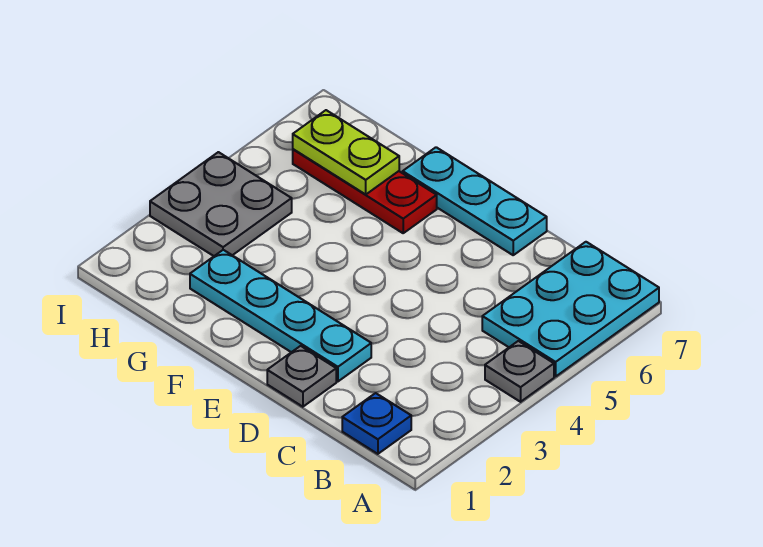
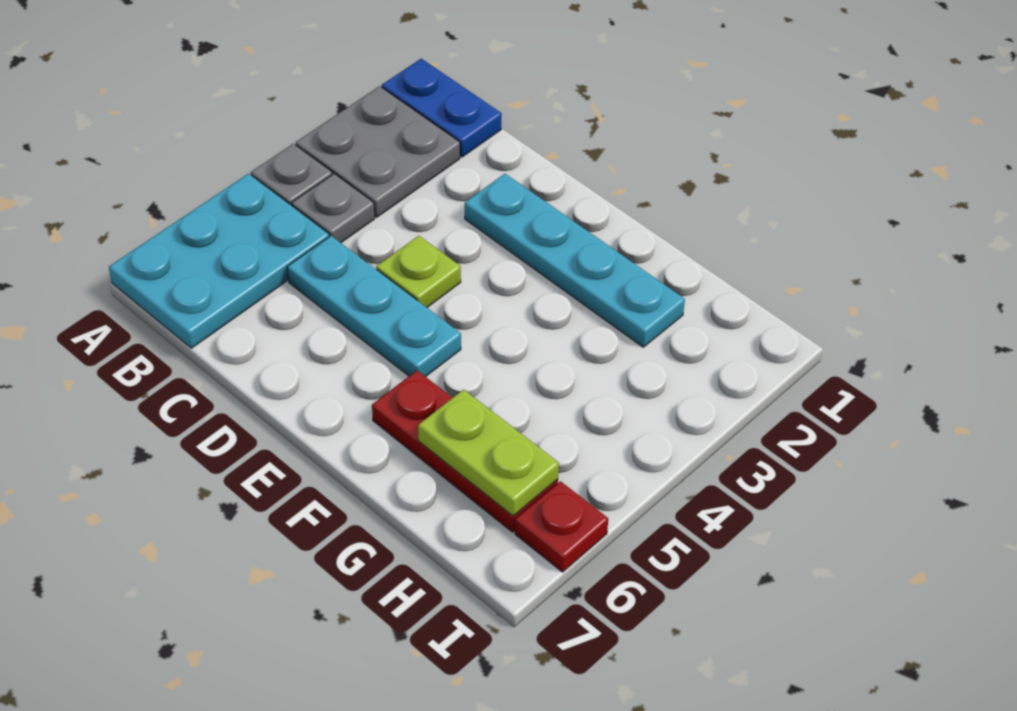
blue plate B1 level 1 -> blue plate A1:B1 level 1
grey plate D1 level 1 -> grey plate B4 level 1
none -> lime plate D4 level 1
cyan plate D7:F7 level 1 -> cyan plate C5:E5 level 1
grey plate H3:I4 level 1 -> grey plate A2:B3 level 1
none -> red plate I6 level 1

